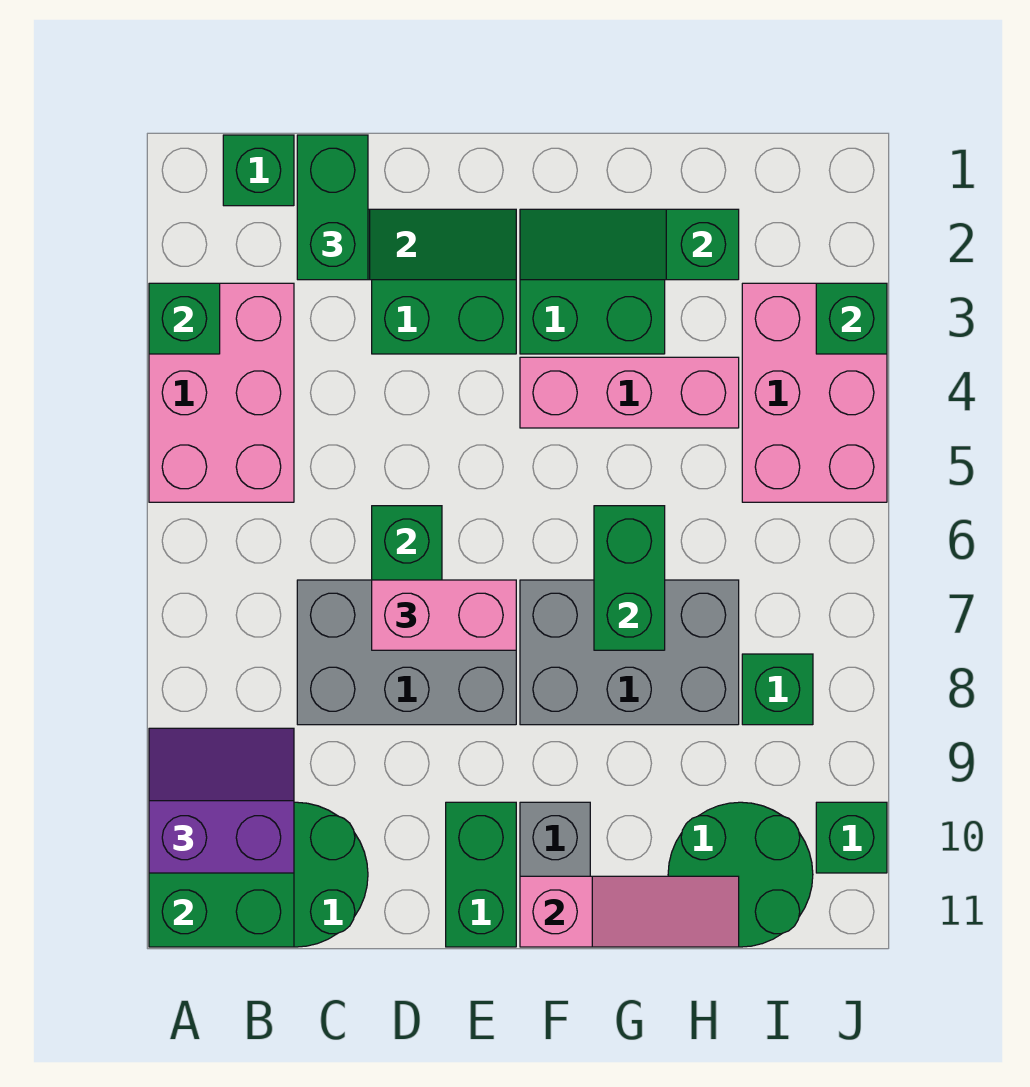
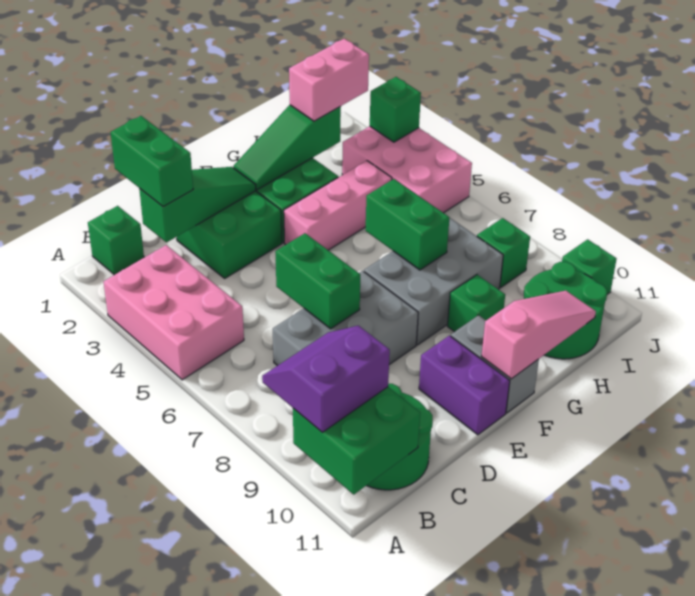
green brick A3 level 2 -> green brick G9 level 1
pink brick D7:E7 level 3 -> pink brick H2:I2 level 3
green brick E10:E11 level 1 -> purple brick E10:E11 level 1

